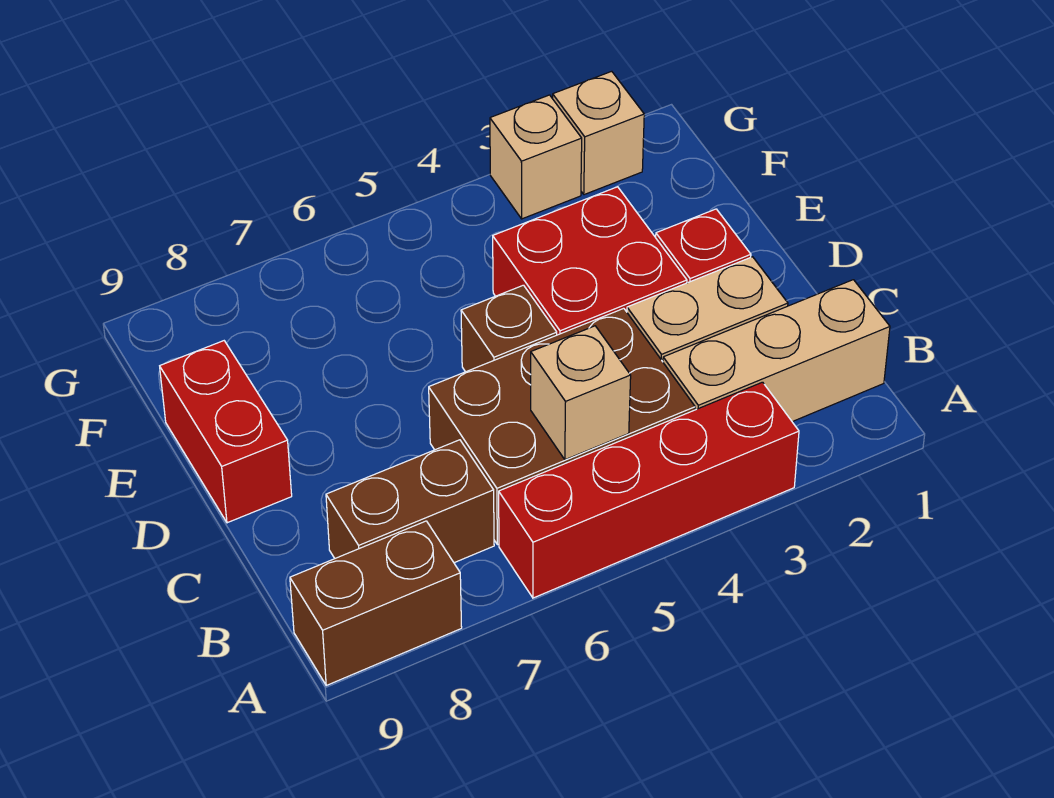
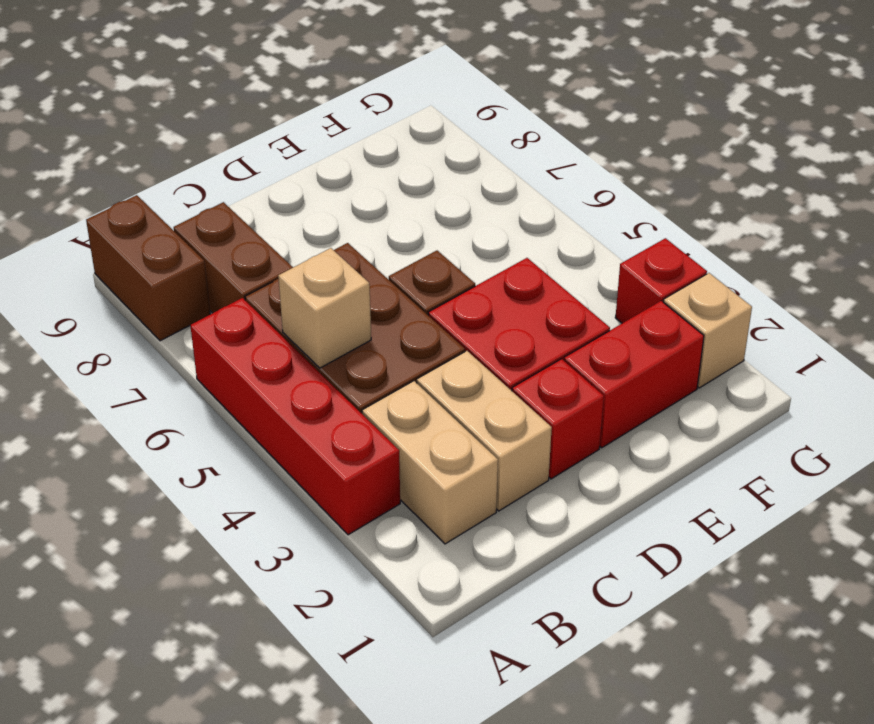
tan brick B1:B3 level 1 -> tan brick B2:B3 level 1
red brick D9:E9 level 1 -> red brick E2:F2 level 1
tan brick G3 level 1 -> red brick G3 level 1

